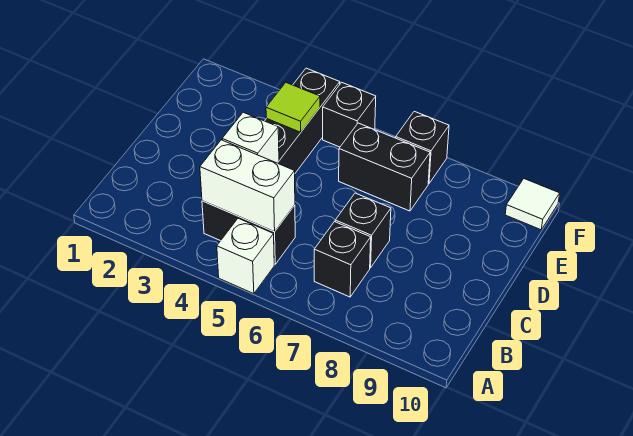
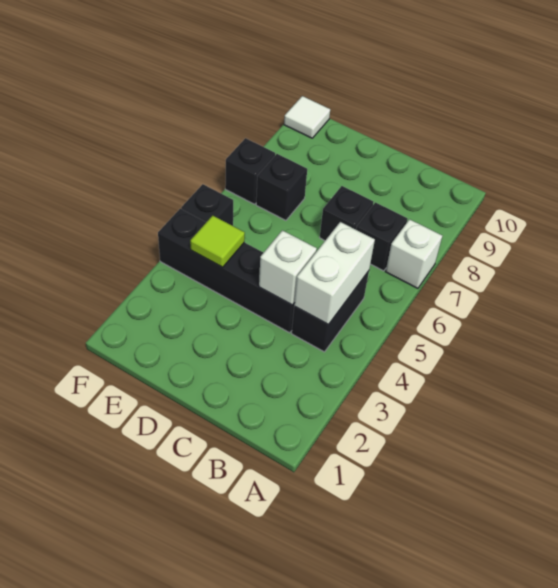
white brick A5 level 1 -> white brick A7 level 1
black brick E6:E7 level 1 -> black brick E7 level 1

